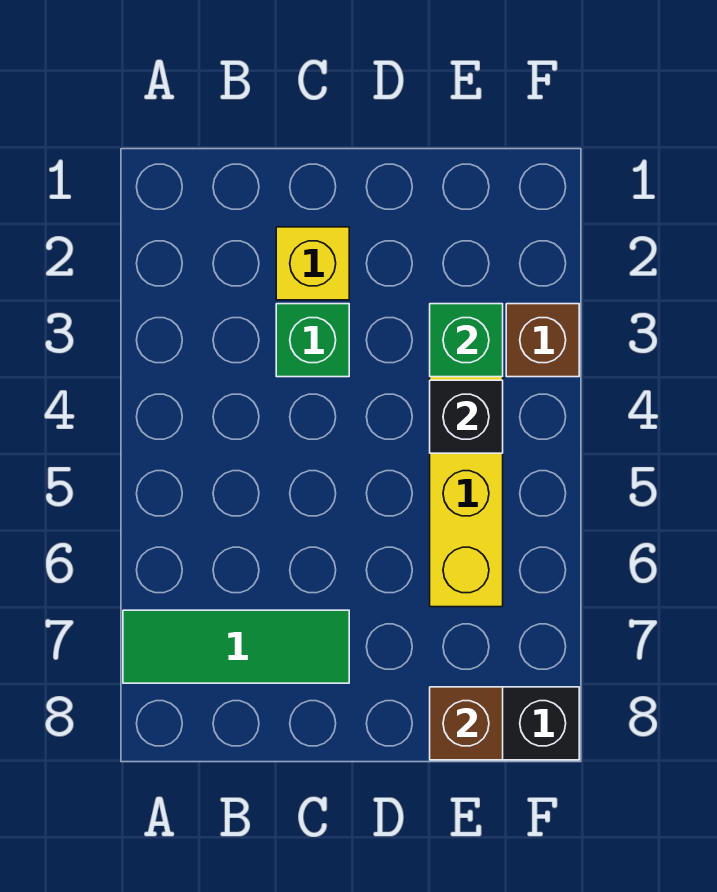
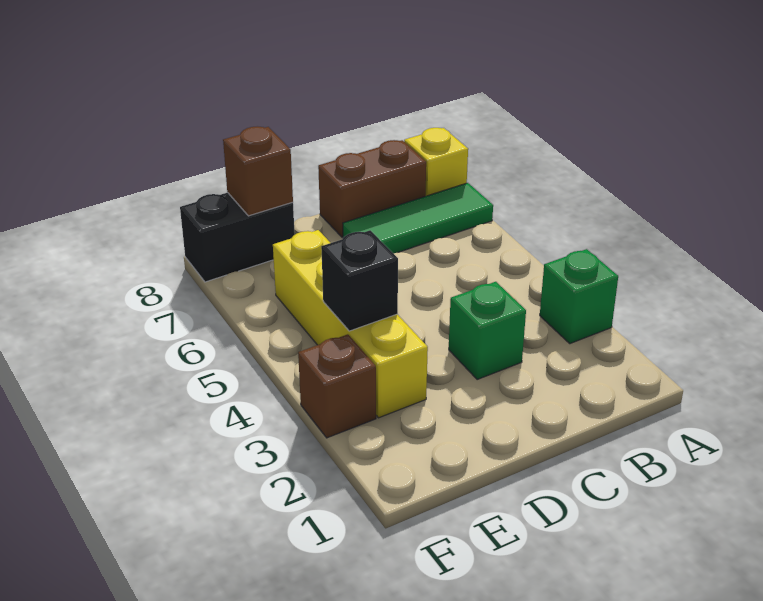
none -> brown brick B8:C8 level 1
yellow brick C2 level 1 -> yellow brick A8 level 1
green brick E3 level 2 -> green brick A3 level 1

